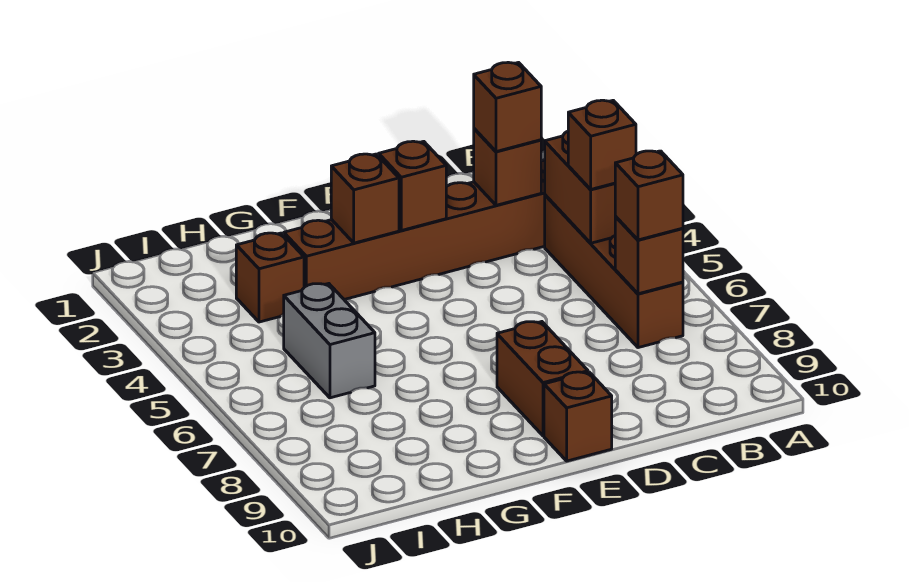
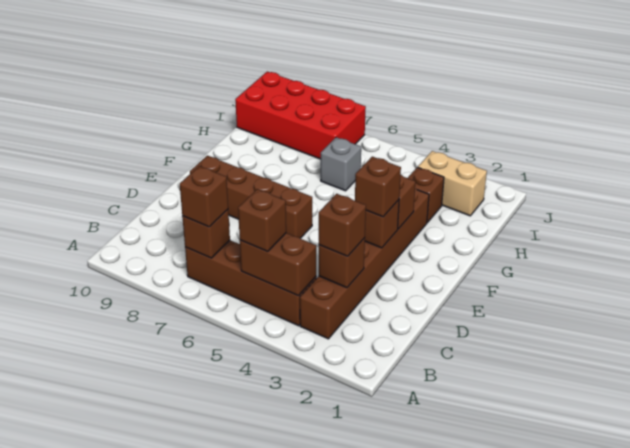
brown brick E8:E9 level 1 -> brown brick E6:E9 level 1
brown brick E10 level 1 -> brown brick E3 level 3
grey brick H5:H6 level 1 -> grey brick H6 level 1
none -> tan brick I2:I3 level 1
none -> red brick I7:J10 level 1

